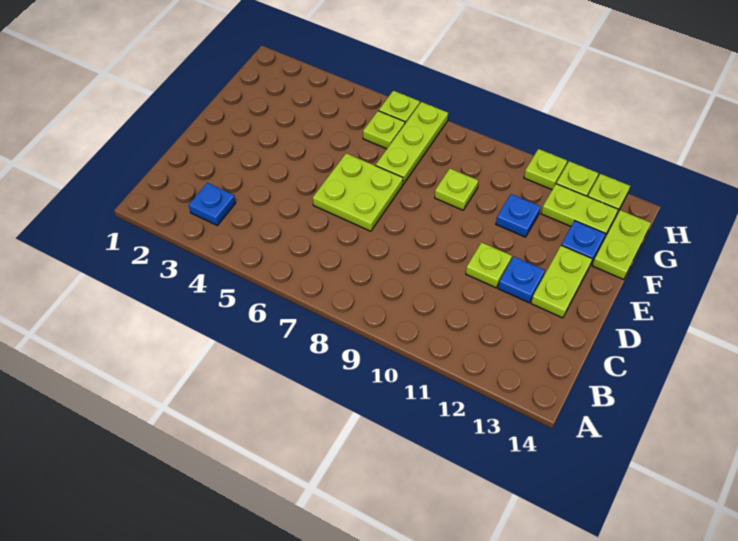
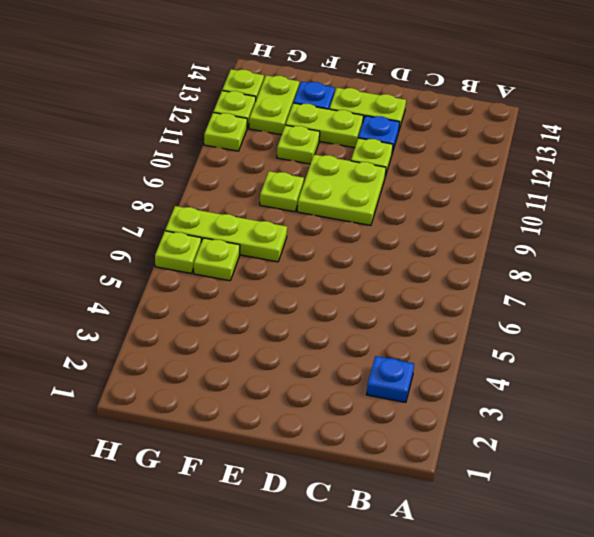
lime plate D6:E7 level 1 -> lime plate D9:E10 level 1
blue plate F11 level 1 -> lime plate F11 level 1
lime plate F14:G14 level 1 -> lime plate E12:F12 level 1

